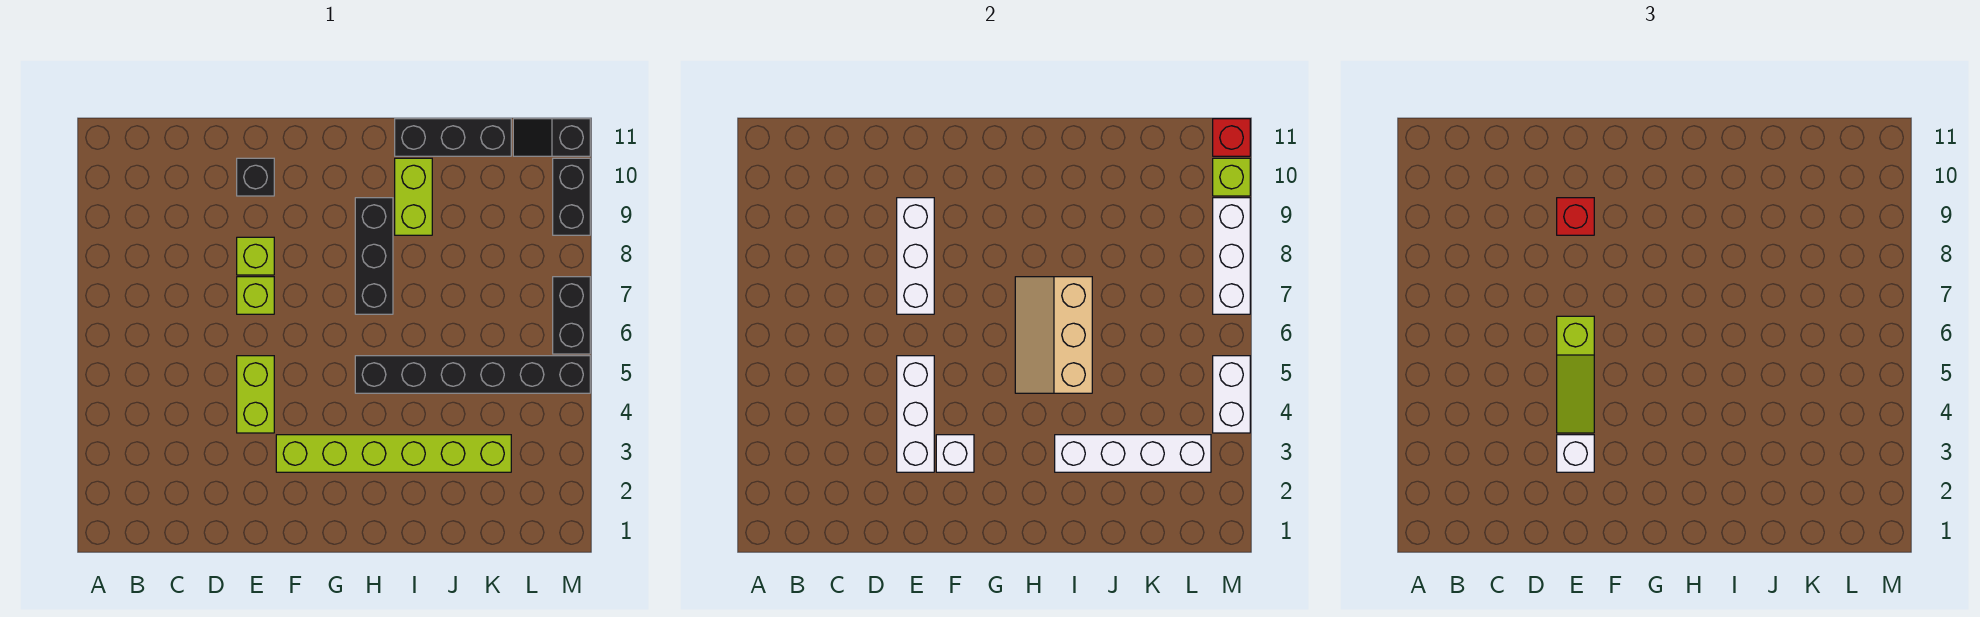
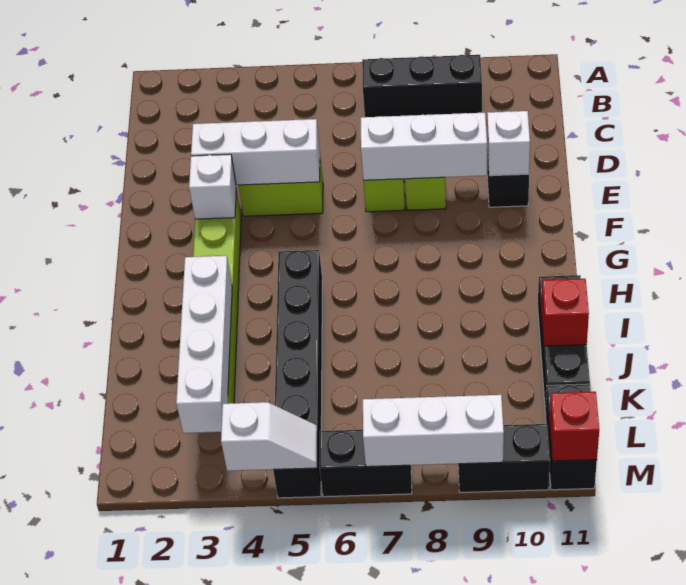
white brick E3 level 3 -> white brick E10 level 2
lime slope E4:E6 level 3 top 6 -> none
red brick E9 level 3 -> red brick J11 level 2
tan slope H5:I7 level 2 top I -> none
black brick H7:H9 level 1 -> black brick B7:B9 level 1
lime brick I9:I10 level 1 -> none
black slope L11:M11 level 1 top M -> black brick L11:M11 level 1
white brick M4:M5 level 2 -> white slope M4:M5 level 2 top 4
lime brick M10 level 2 -> none

